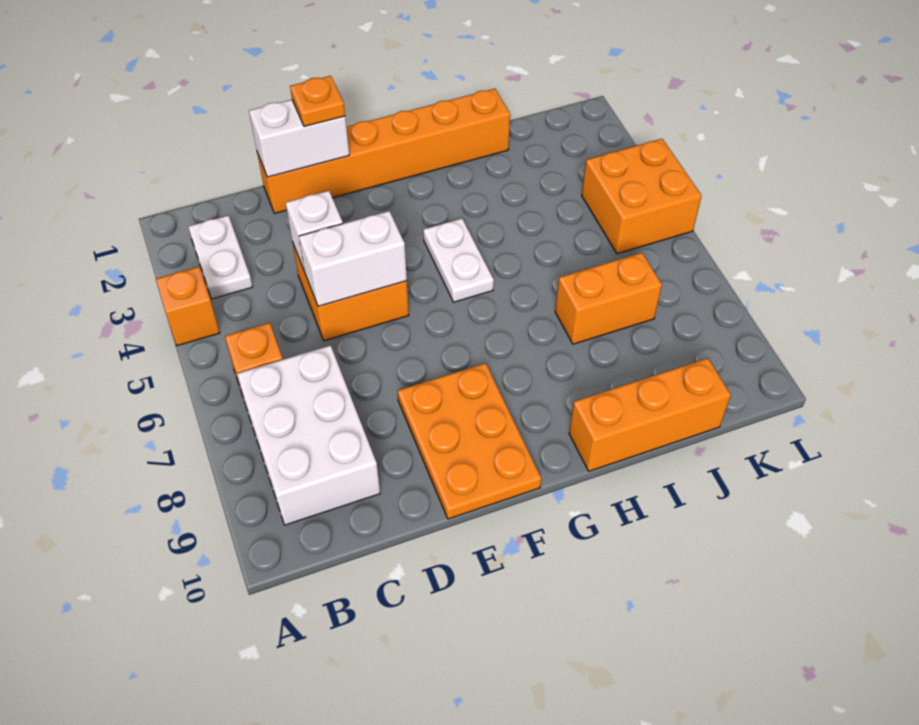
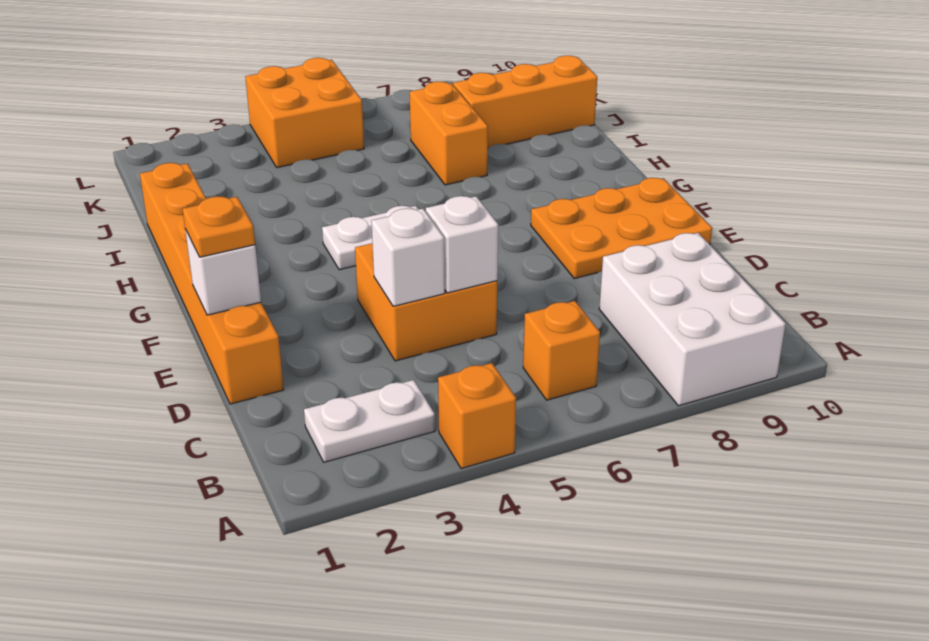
white brick B7:C9 level 1 -> white brick A8:C9 level 1
white brick D1:E1 level 2 -> white brick E1 level 2
white brick D5:E5 level 2 -> white brick D5 level 2
orange brick H10:J10 level 1 -> orange brick J8:J10 level 1

